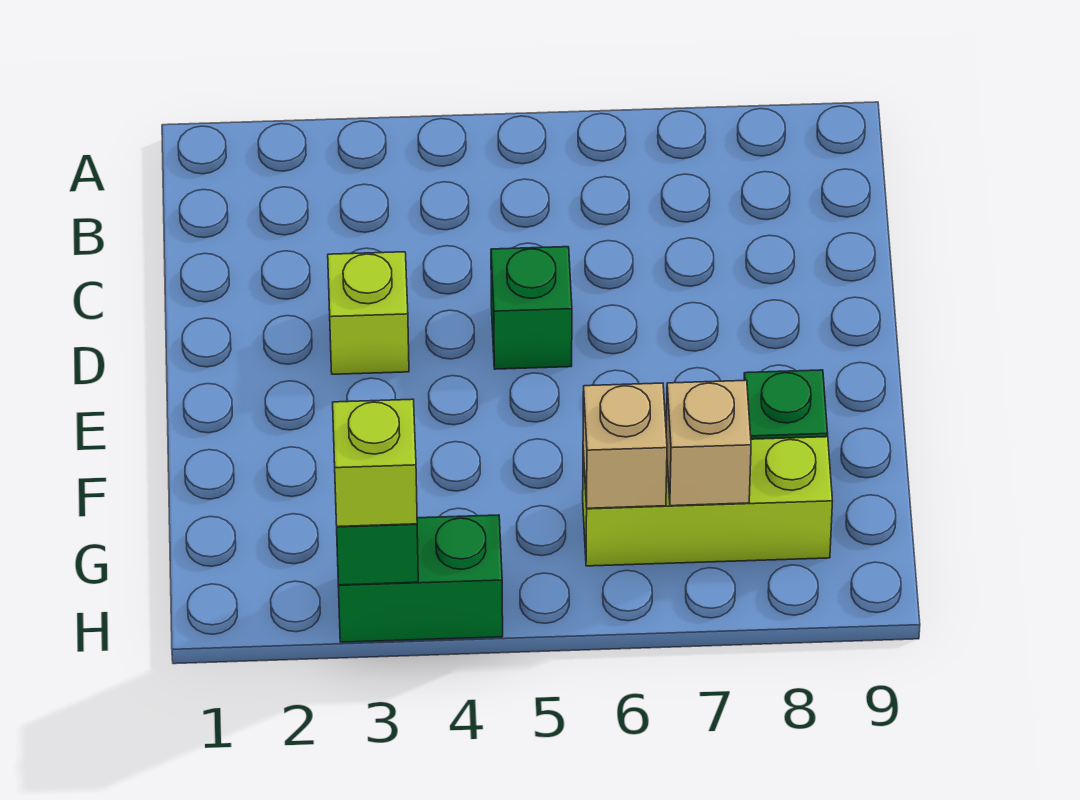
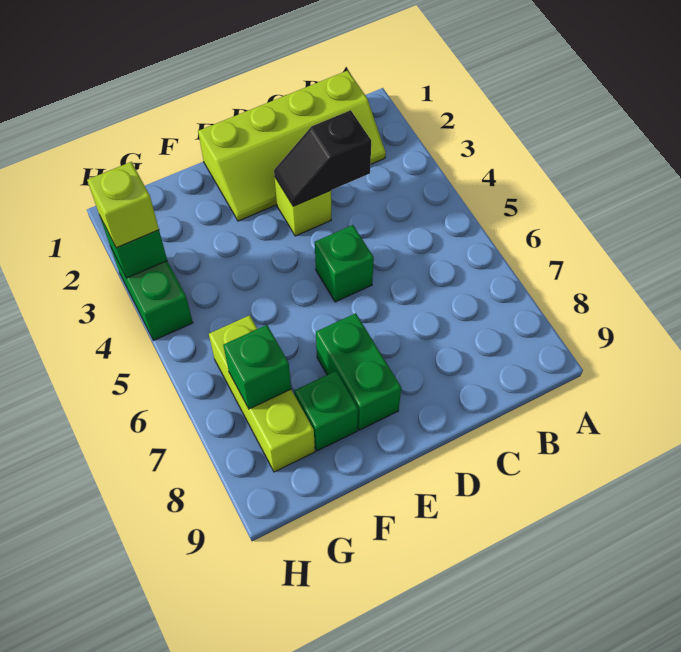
none -> lime slope B1:E2 level 1 top 1
none -> black slope C3:D3 level 2 top C
none -> green brick E7:E8 level 1
tan brick G6 level 2 -> none
tan brick G7 level 2 -> green brick G7 level 2

